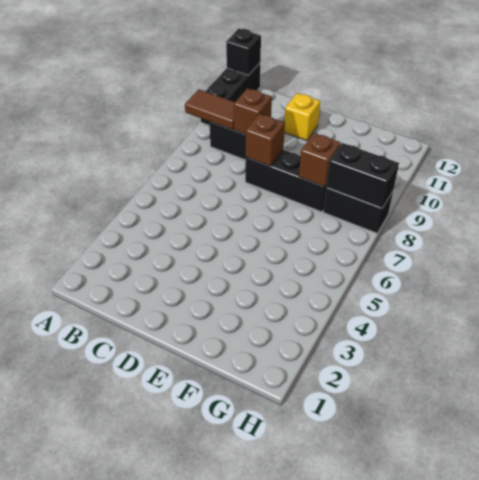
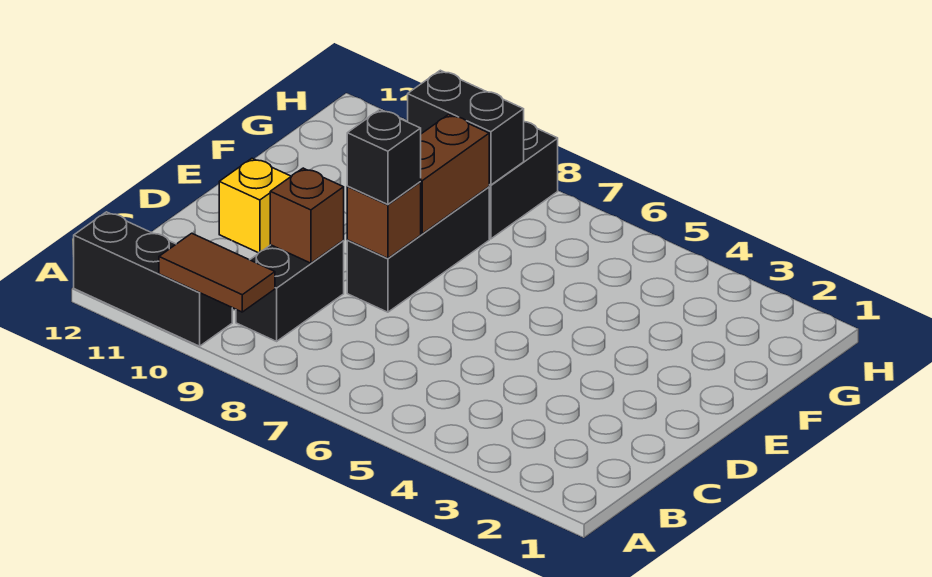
brown tile A9:B9 level 2 -> brown tile A9:A10 level 2
black brick A12 level 2 -> black brick D8 level 3
brown brick F8 level 2 -> brown brick E8:F8 level 2
black brick G8:H8 level 2 -> black brick G8:G9 level 2

